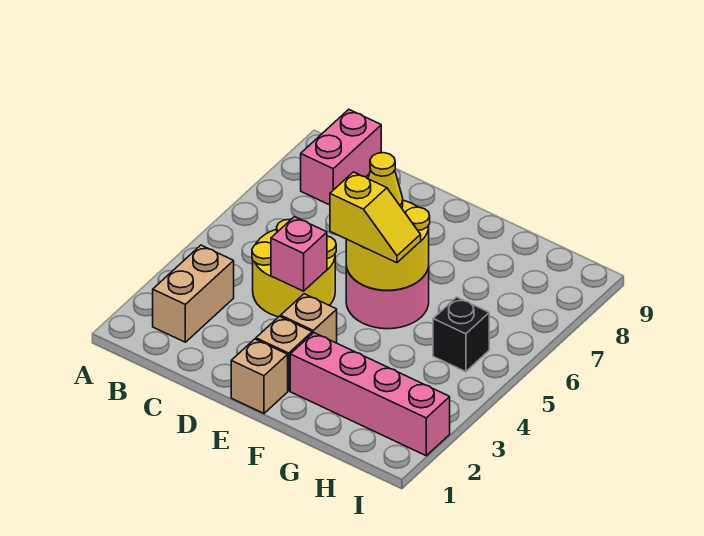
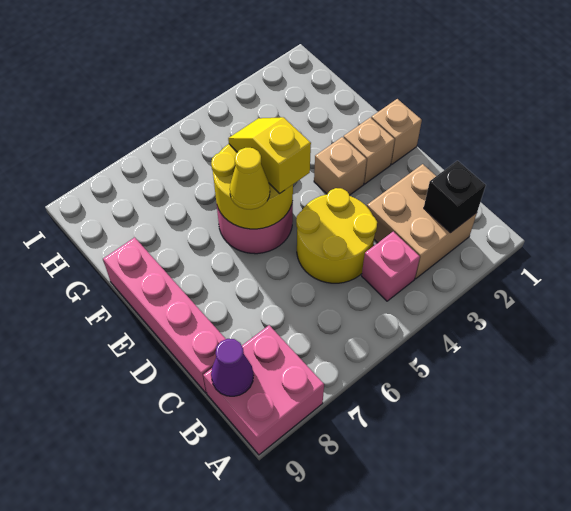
tan brick B2:B3 level 1 -> tan brick B2:C3 level 1
pink brick B8:B9 level 1 -> pink brick A8:B9 level 1
none -> purple cone B9 level 2
pink brick D4 level 2 -> pink brick B4 level 1
pink brick F2:I2 level 1 -> pink brick C9:F9 level 1
black brick H5 level 1 -> black brick B2 level 2

